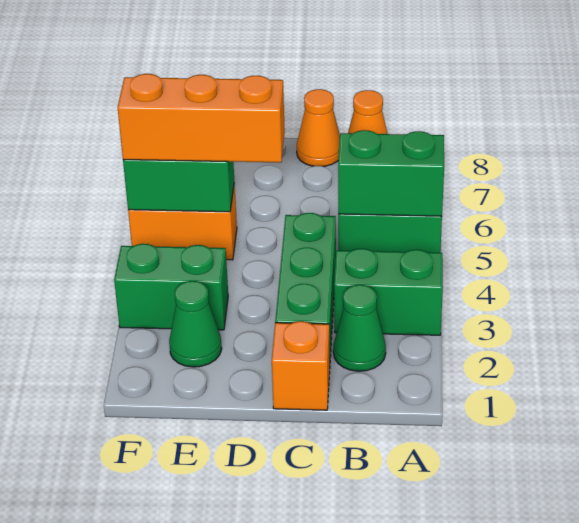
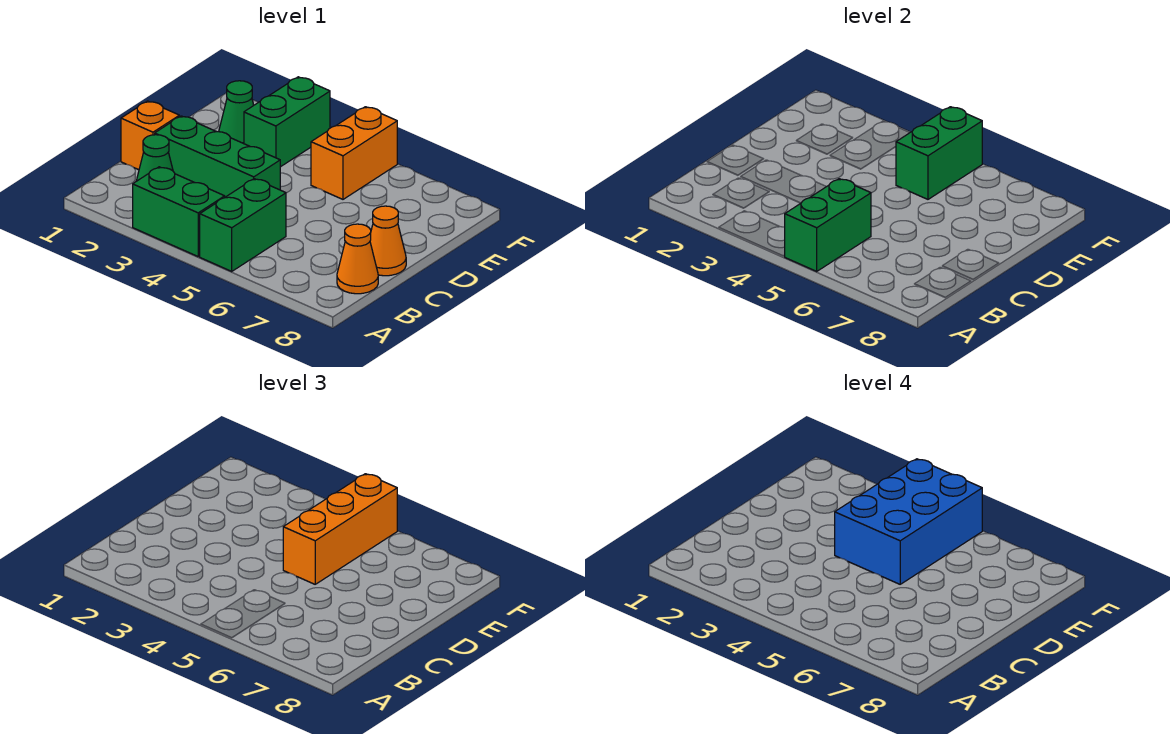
green brick A3:B3 level 1 -> green brick A3:A4 level 1
none -> blue brick D4:F5 level 4

